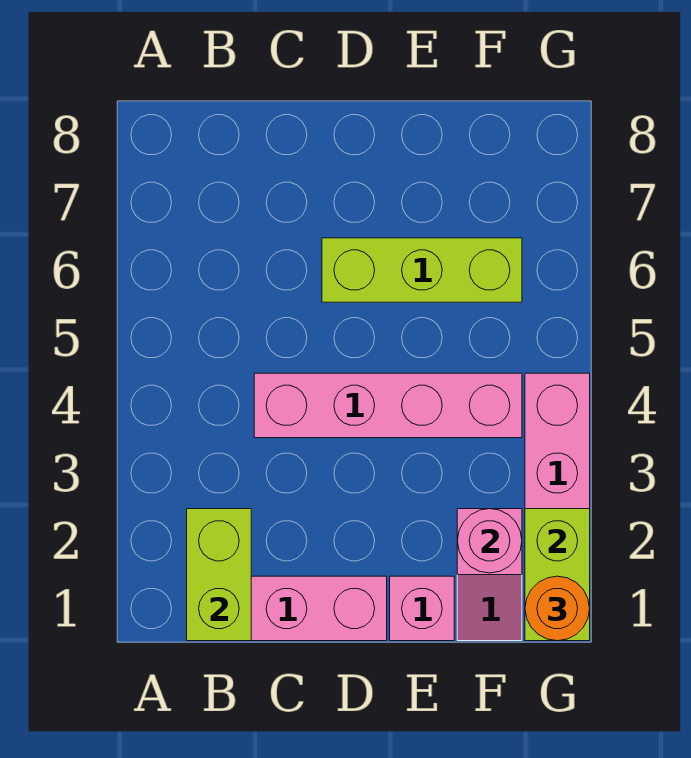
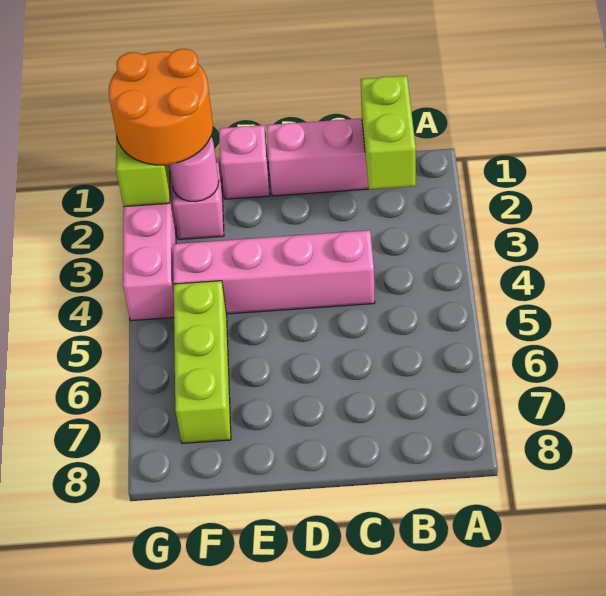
lime brick D6:F6 level 1 -> lime brick F5:F7 level 1
orange round brick G1 level 3 -> orange round brick F1:G2 level 3

